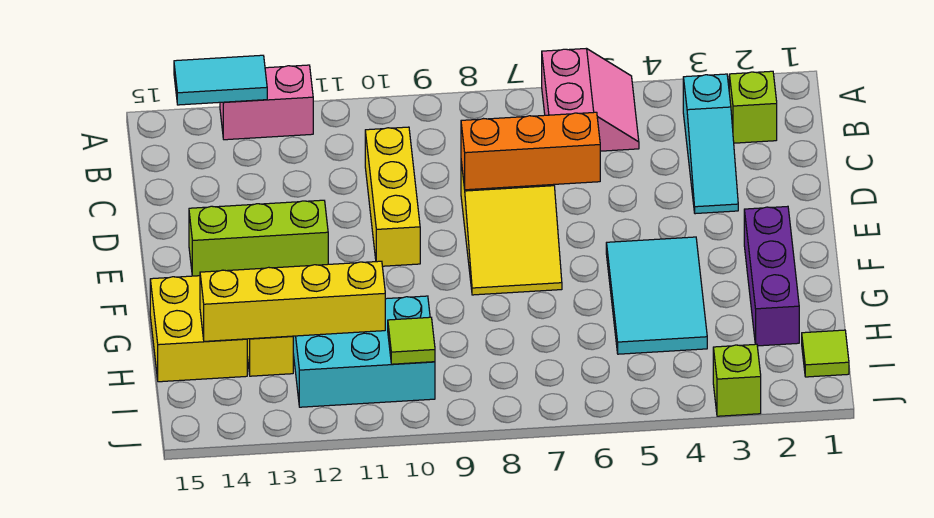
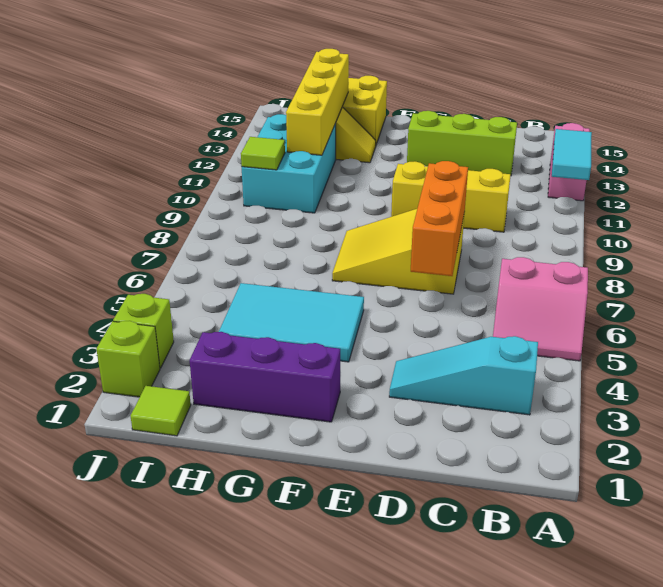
cyan tile A13:A14 level 2 -> cyan tile A11:A12 level 2
lime brick B2 level 1 -> lime brick J2 level 1
lime brick E12:E14 level 1 -> lime brick C13:E13 level 1

